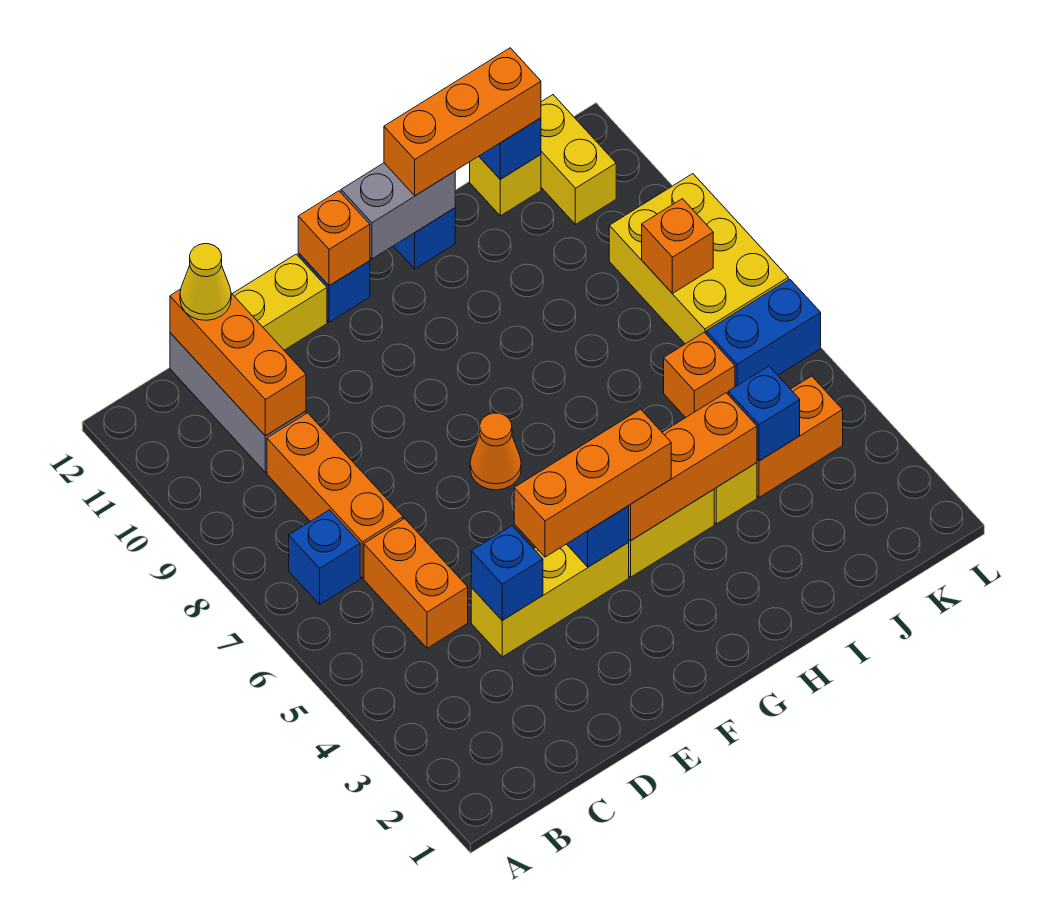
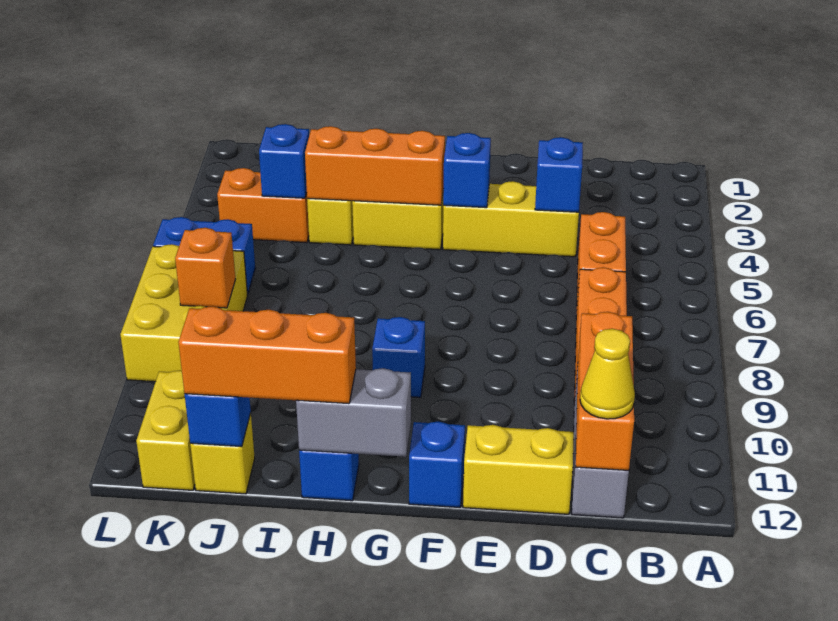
blue brick B7 level 1 -> blue brick G9 level 1
orange brick E4:G4 level 3 -> none
orange cone F7 level 1 -> none
orange brick F12 level 2 -> none
orange brick J6 level 1 -> none

